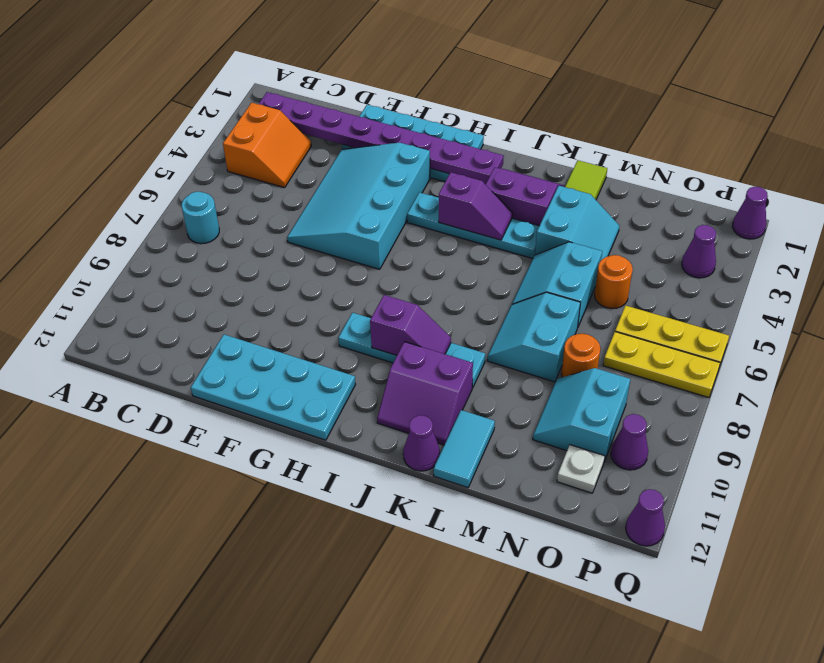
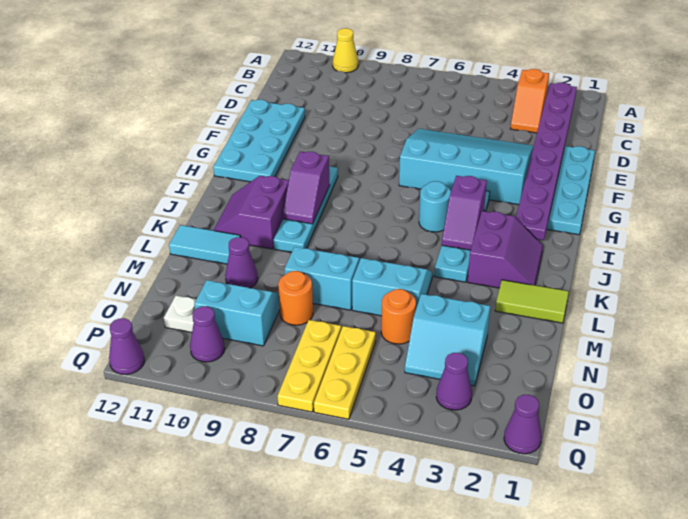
none -> yellow cone A10 level 1
orange slope B3:C4 level 1 top B -> orange slope B3:C3 level 1 top B
cyan round brick B7 level 1 -> cyan round brick I5 level 1
purple cone K12 level 1 -> purple cone M10 level 1
cyan slope L3:M4 level 1 top L -> cyan slope N3:O4 level 1 top N

